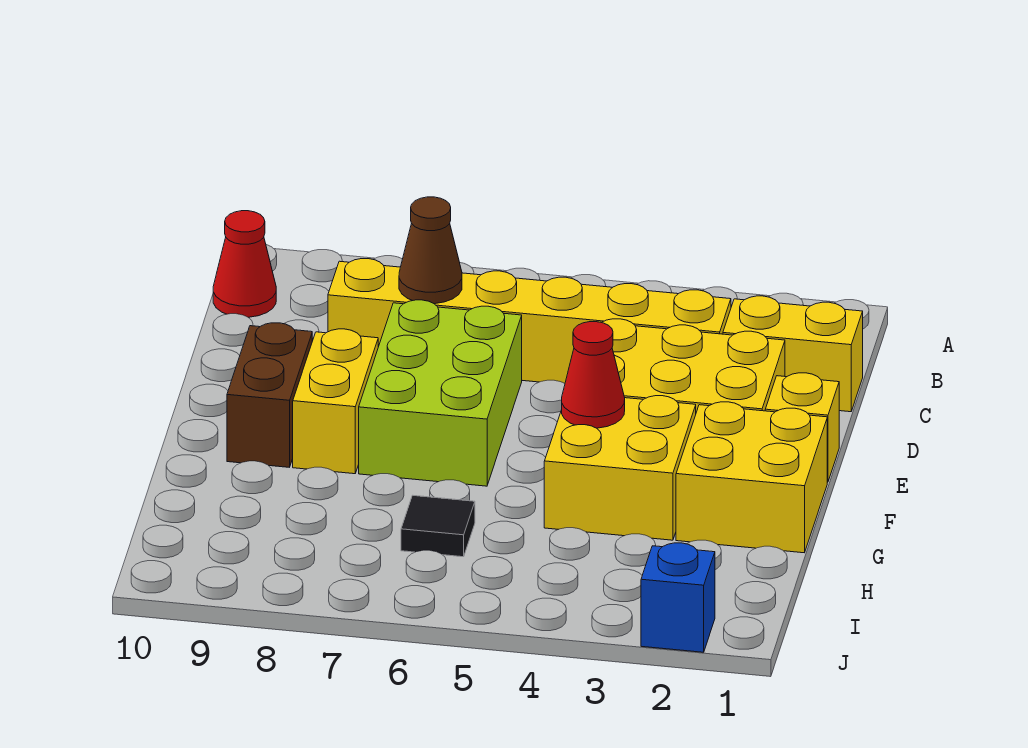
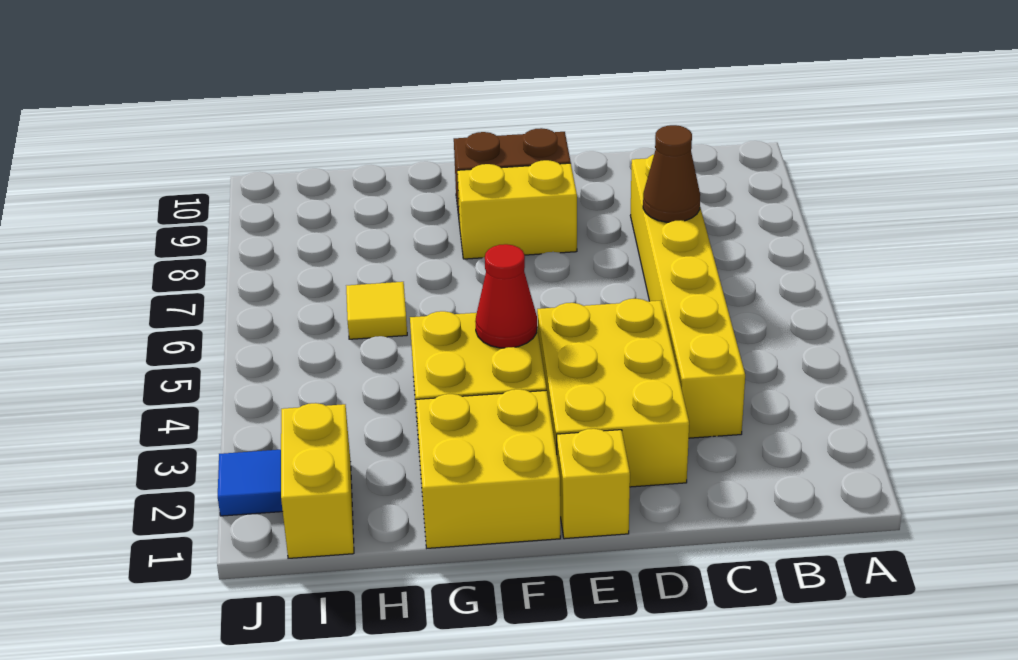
red cone B10 level 1 -> none
yellow brick C1:C2 level 1 -> yellow brick I1:I2 level 1
lime brick D6:F7 level 1 -> none
black tile H6 level 1 -> yellow tile H6 level 1
blue brick J2 level 1 -> blue tile J2 level 1

